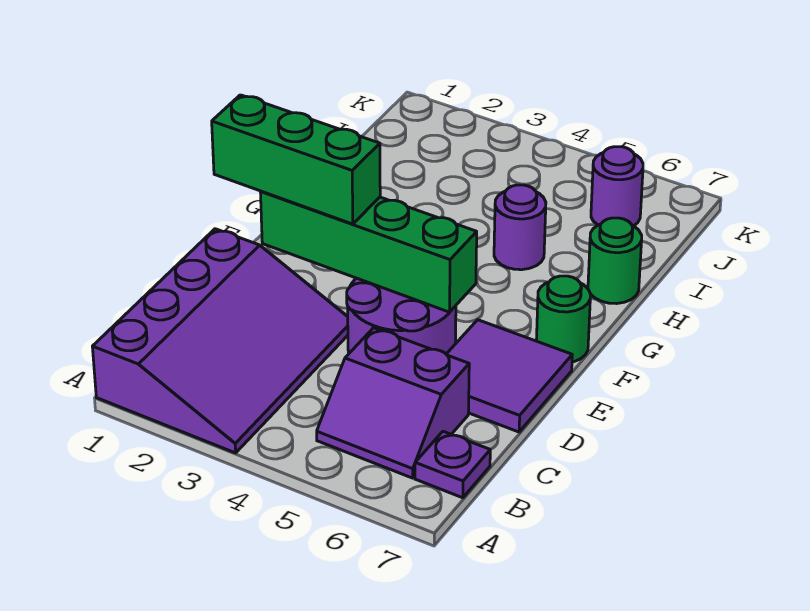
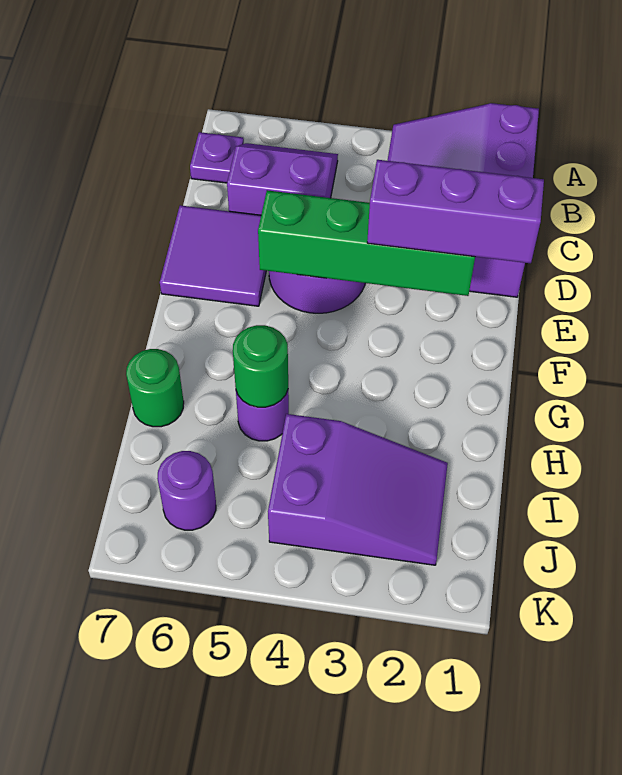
green brick E1:E3 level 3 -> purple brick E1:E3 level 3
green round brick F7 level 1 -> green round brick H5 level 2
none -> purple slope I2:J4 level 1 top 4

